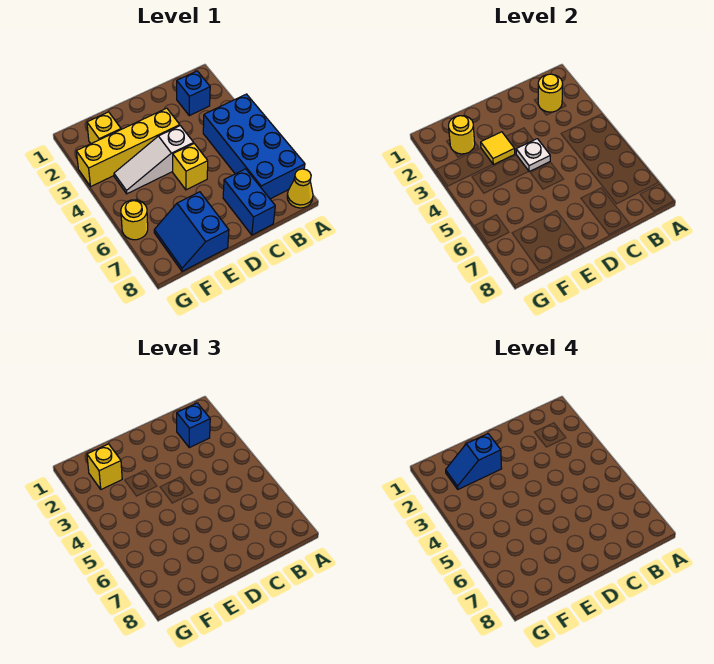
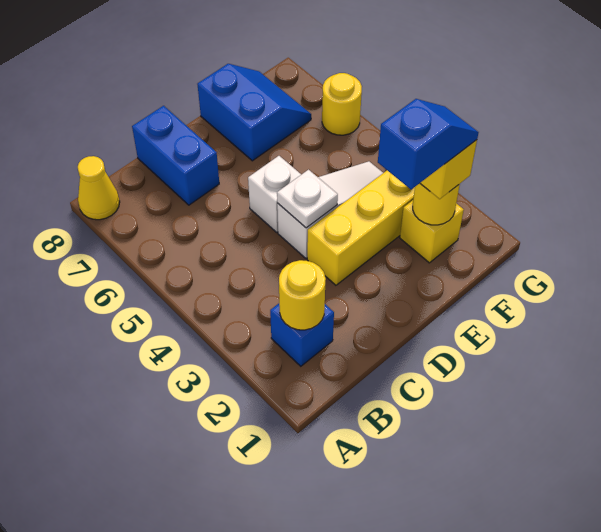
blue brick A4:B7 level 1 -> none
blue brick B2 level 3 -> none
yellow brick D5 level 1 -> white brick D5 level 1
yellow tile E3 level 2 -> none

